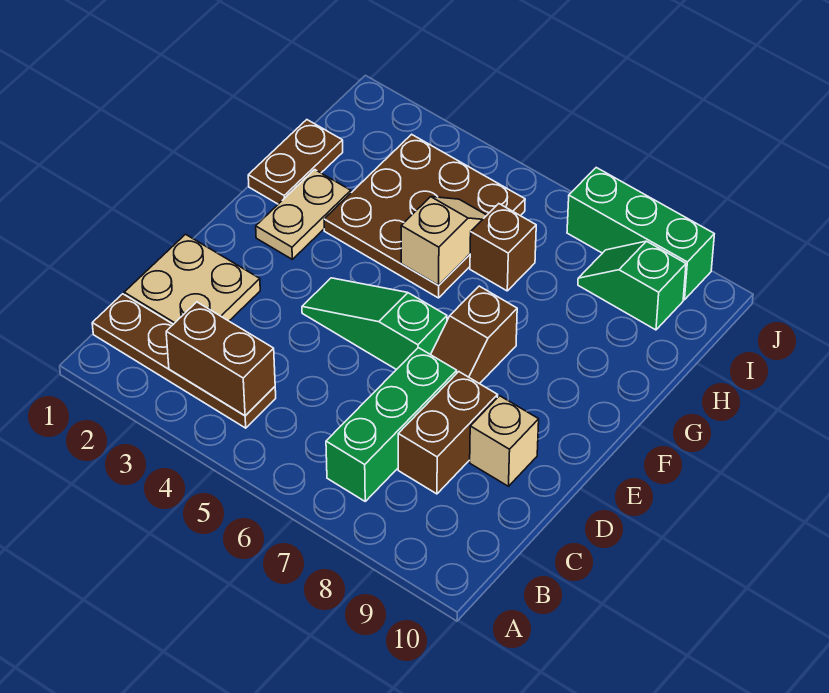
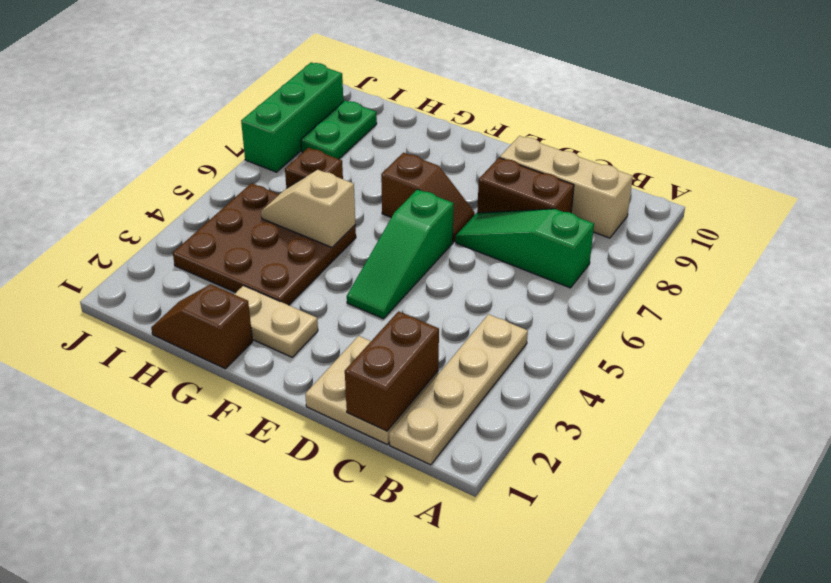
brown plate B1:B4 level 1 -> tan plate B1:B4 level 1
brown brick B3:B4 level 2 -> brown brick C1:C2 level 2
green brick B7:D7 level 1 -> green slope B7:D7 level 1 top B
tan brick D9 level 1 -> tan brick B9:D9 level 1
brown plate G1:H1 level 1 -> brown slope G1:H1 level 1 top G
green slope I8:I9 level 1 top 9 -> green plate I8:I9 level 1

